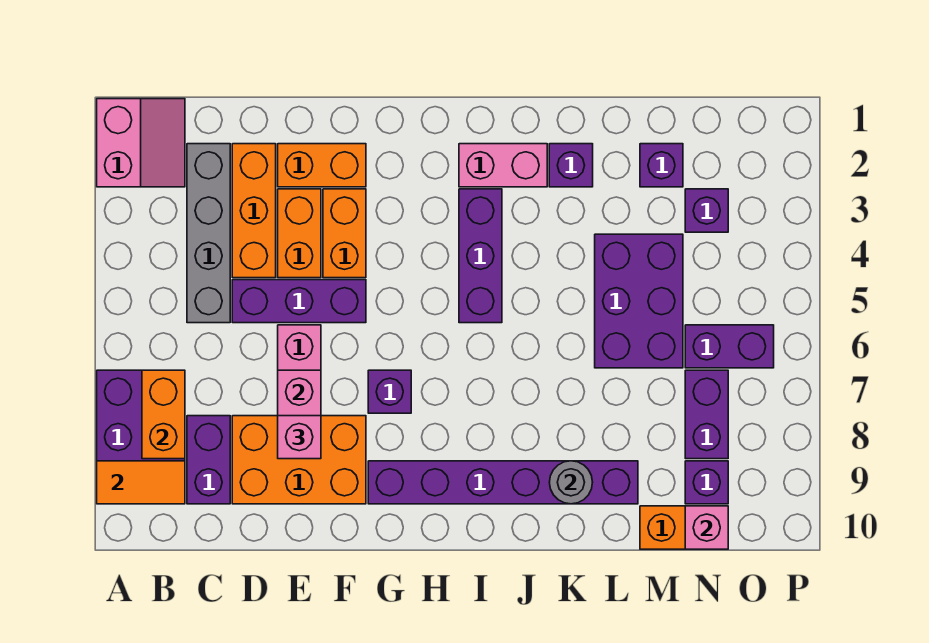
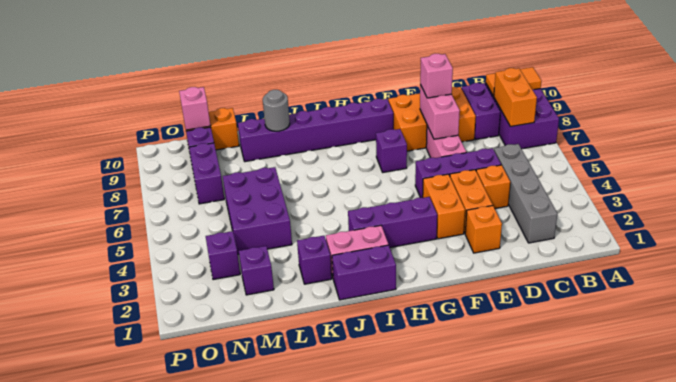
pink slope A1:B2 level 1 top A -> none
orange brick D2:D4 level 1 -> orange brick D4 level 1
orange brick E2:F2 level 1 -> orange brick E2 level 1
purple brick I3:I5 level 1 -> purple brick G3:I3 level 1
purple brick N6:O6 level 1 -> purple brick I1:J1 level 1

